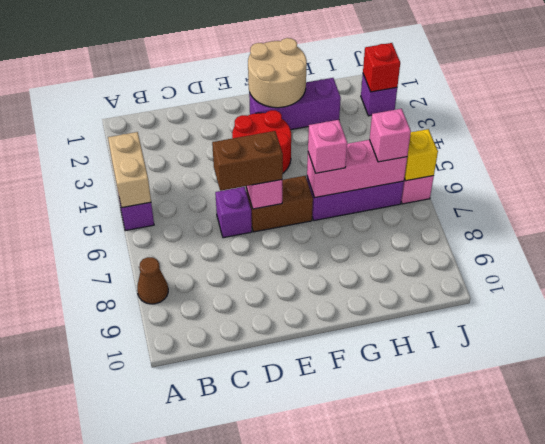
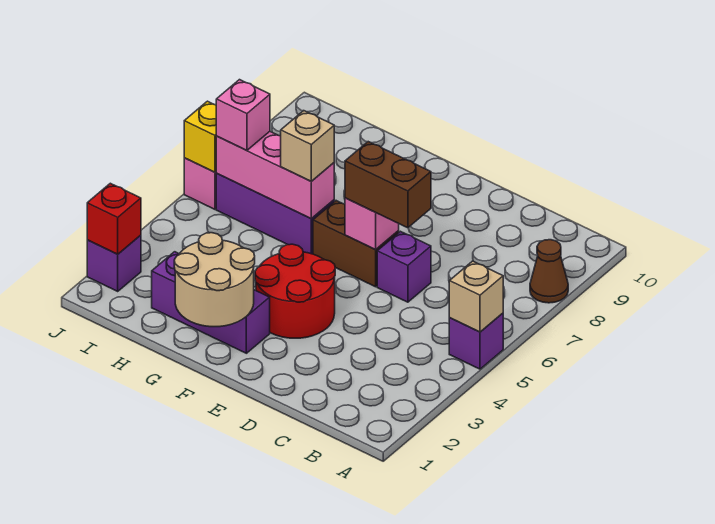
tan brick A4:A5 level 2 -> tan brick A5 level 2
pink brick G6 level 3 -> tan brick G6 level 3

